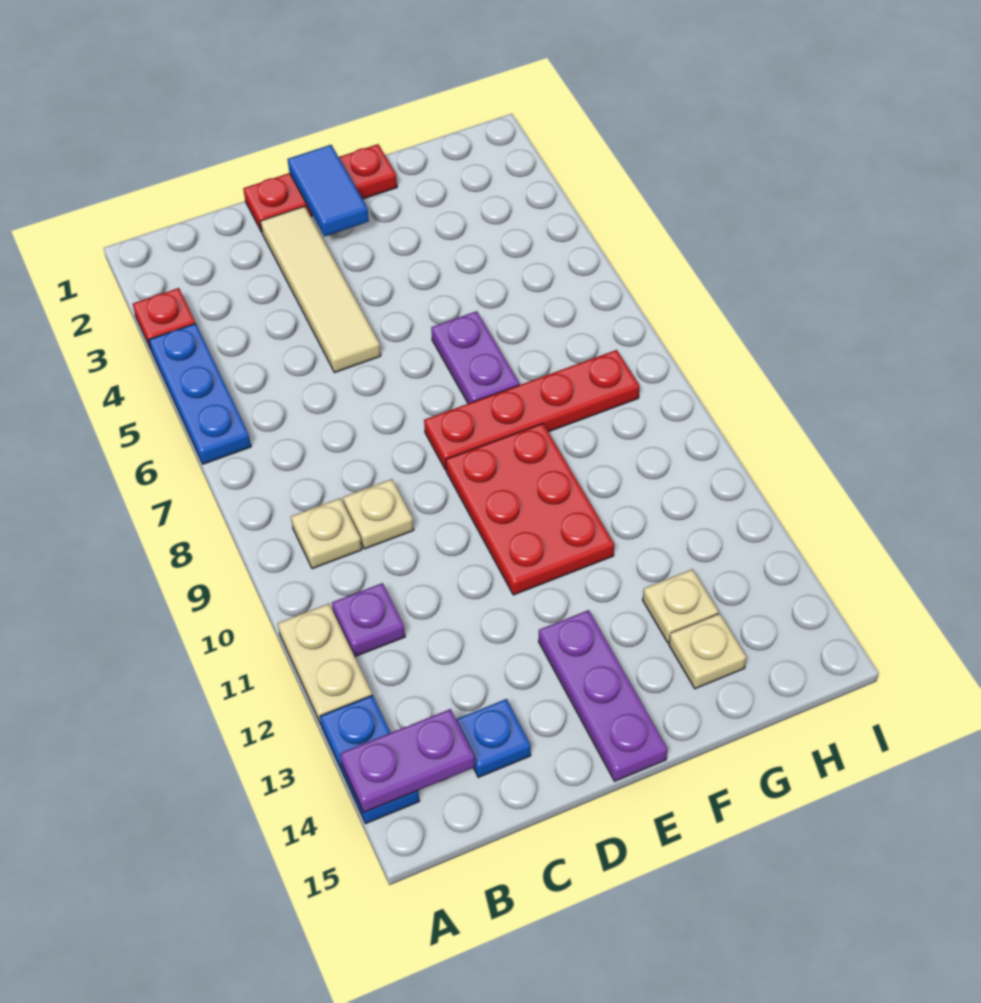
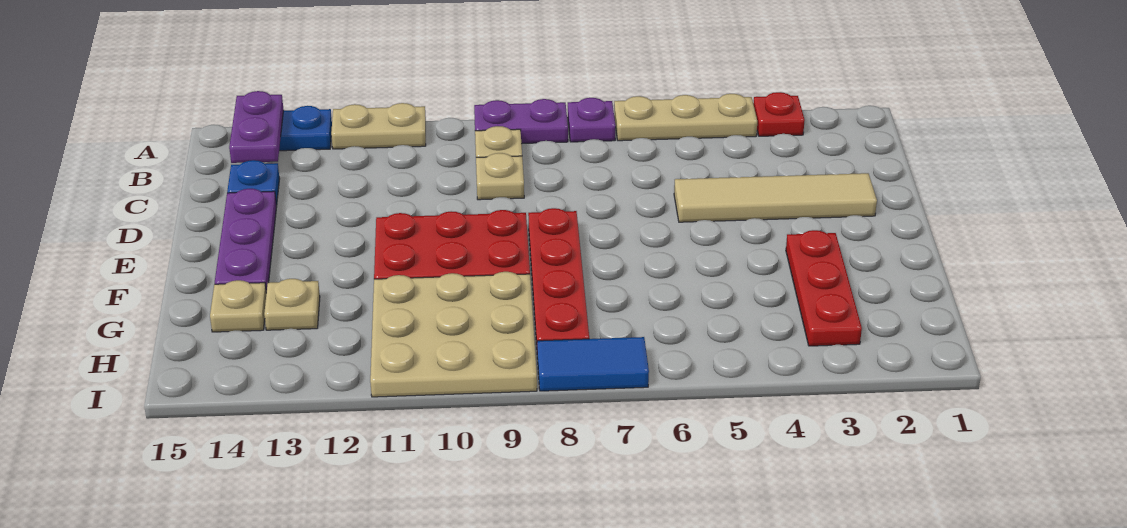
blue plate A4:A6 level 1 -> tan plate A4:A6 level 1
purple plate B11 level 1 -> purple plate A7 level 1
red plate D1:F1 level 1 -> red plate F3:H3 level 1
blue tile E1:E2 level 2 -> blue tile I7:I8 level 1
purple plate E13:E15 level 1 -> purple plate D14:F14 level 1
purple plate F6:F7 level 1 -> purple plate A8:A9 level 1
none -> tan plate G9:I11 level 1

